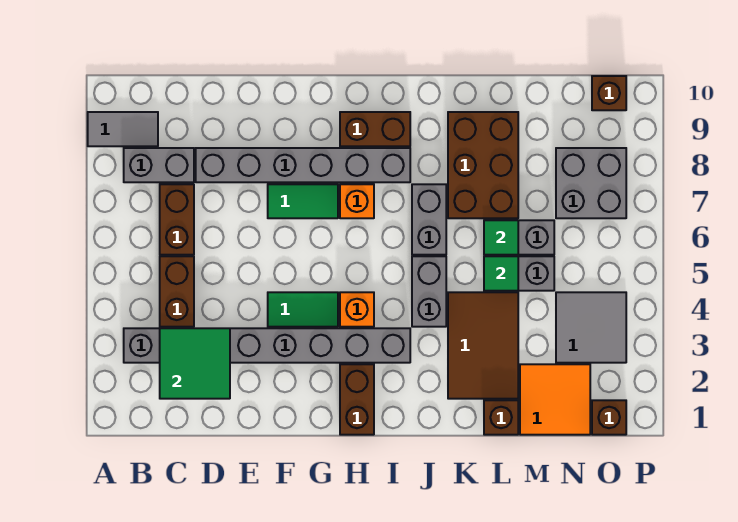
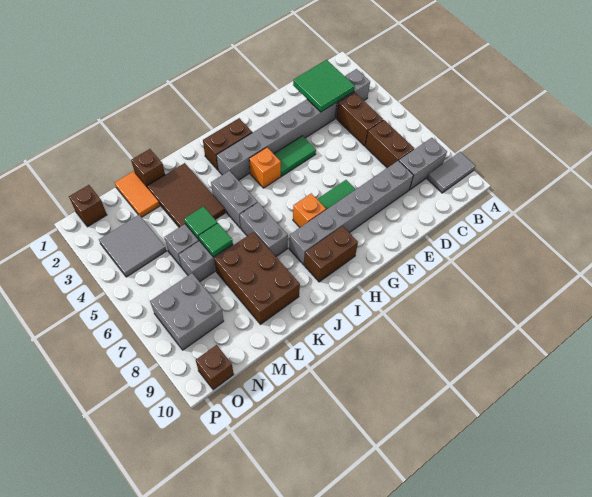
brown brick H1:H2 level 1 -> brown brick H2:I2 level 1
orange tile M1:N2 level 1 -> orange tile M1:M2 level 1

